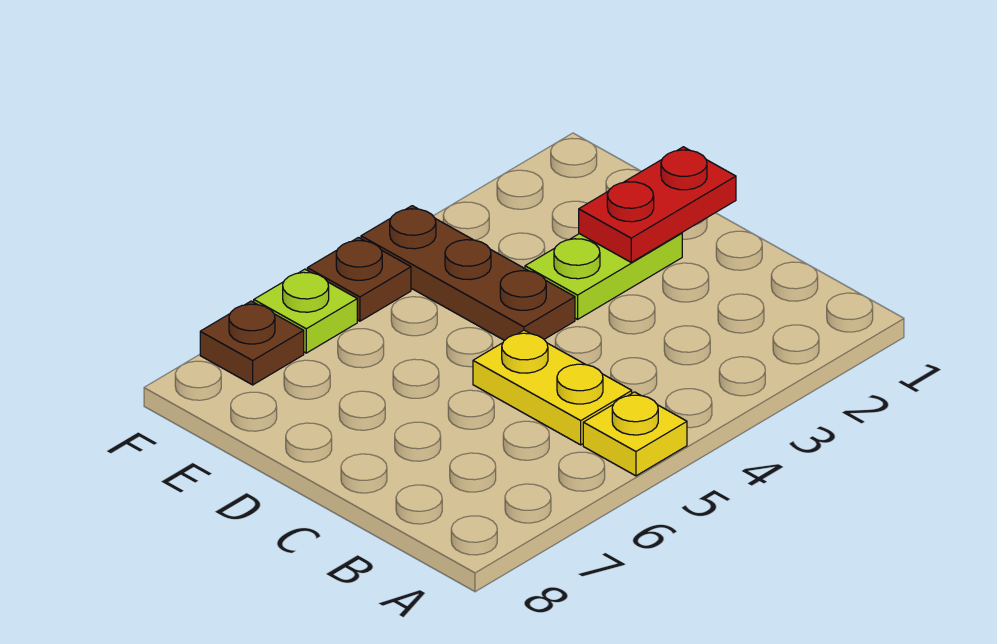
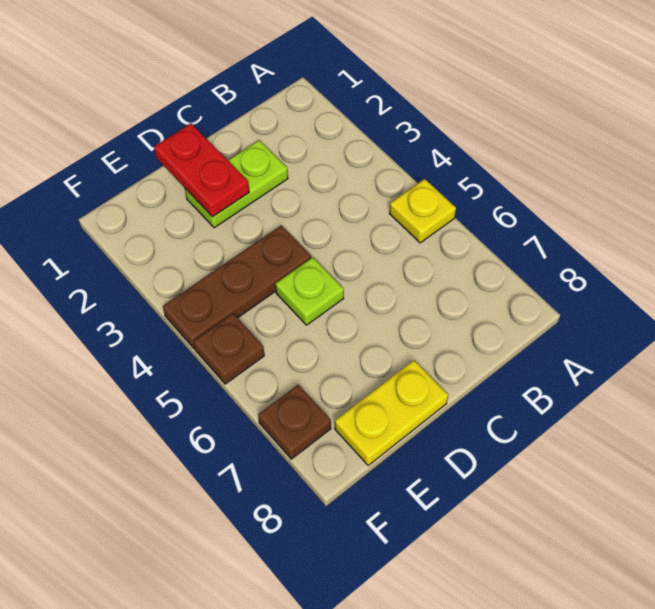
yellow plate B5:C5 level 1 -> yellow plate D8:E8 level 1
lime plate D2:D3 level 1 -> lime plate C2:D2 level 1
lime plate F6 level 1 -> lime plate D5 level 1

